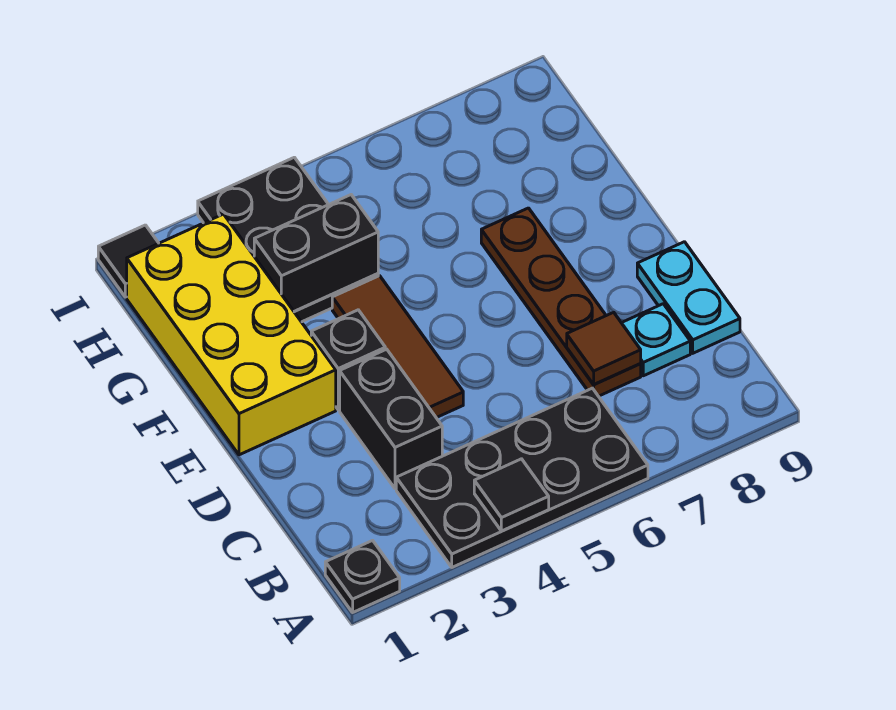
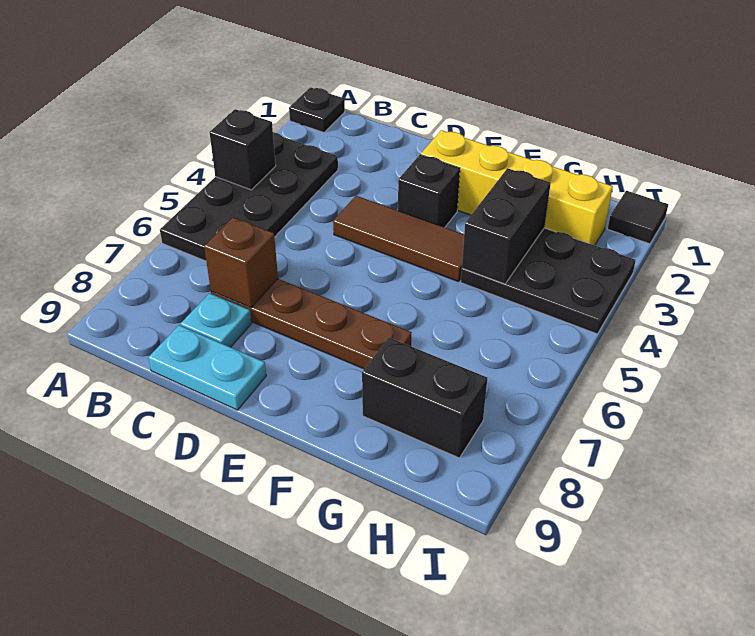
black tile A4 level 2 -> black brick A4 level 2
black brick C3:D3 level 1 -> black brick G8:H8 level 1
brown tile C7 level 2 -> brown brick C7 level 2
yellow brick E1:H2 level 1 -> yellow brick E2:H2 level 1

